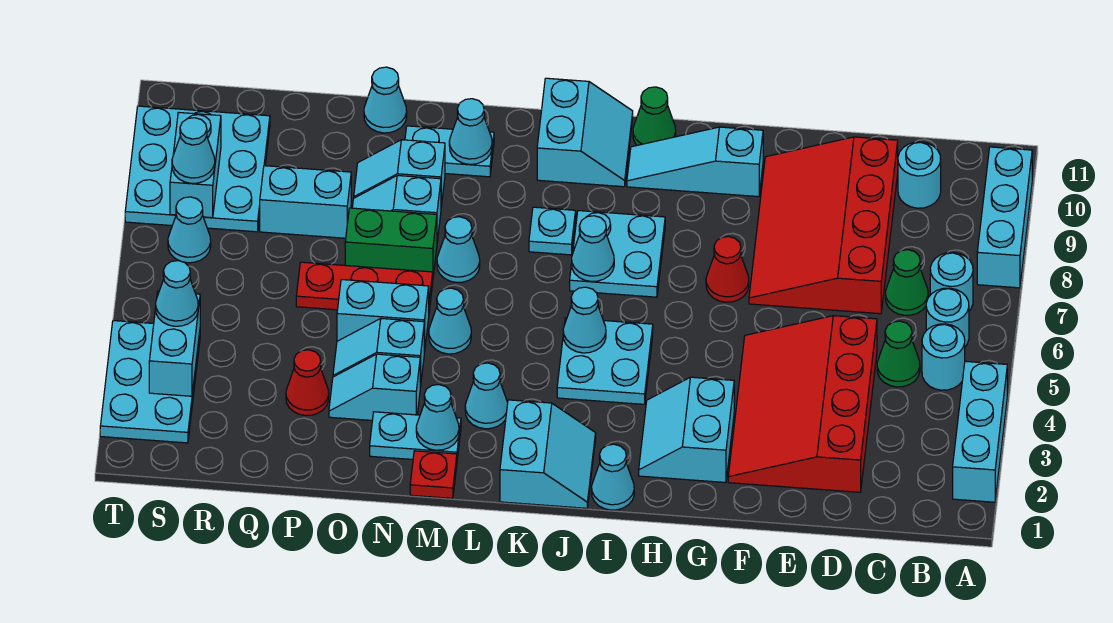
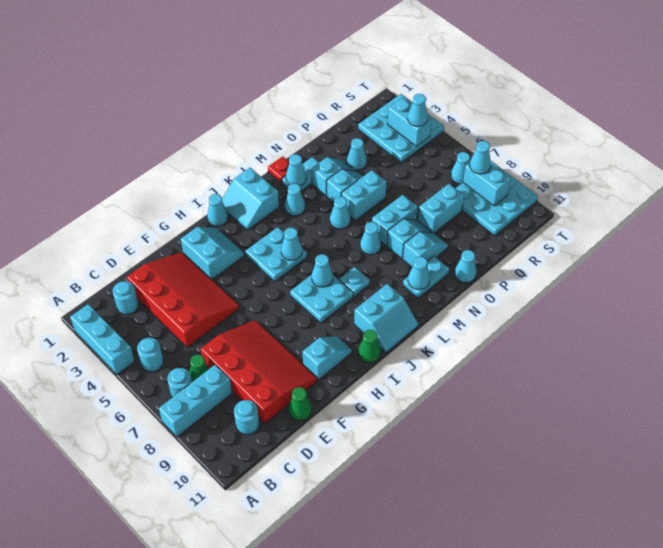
cyan brick A8:A10 level 1 -> cyan brick A8:C8 level 1
cyan round brick B6 level 1 -> cyan round brick C2 level 1
green cone C5 level 1 -> green cone E11 level 1
red cone G7 level 1 -> none
cyan slope G10:I10 level 1 top G -> cyan slope G10:H10 level 1 top G
cyan slope J10:K11 level 1 top K -> cyan slope J10:K11 level 1 top 10
red plate N6:P6 level 1 -> none
green brick N7:O7 level 1 -> cyan brick N7:O7 level 1
red cone P3 level 1 -> cyan cone P3 level 1
cyan plate S2:T4 level 1 -> cyan plate R2:T4 level 1

